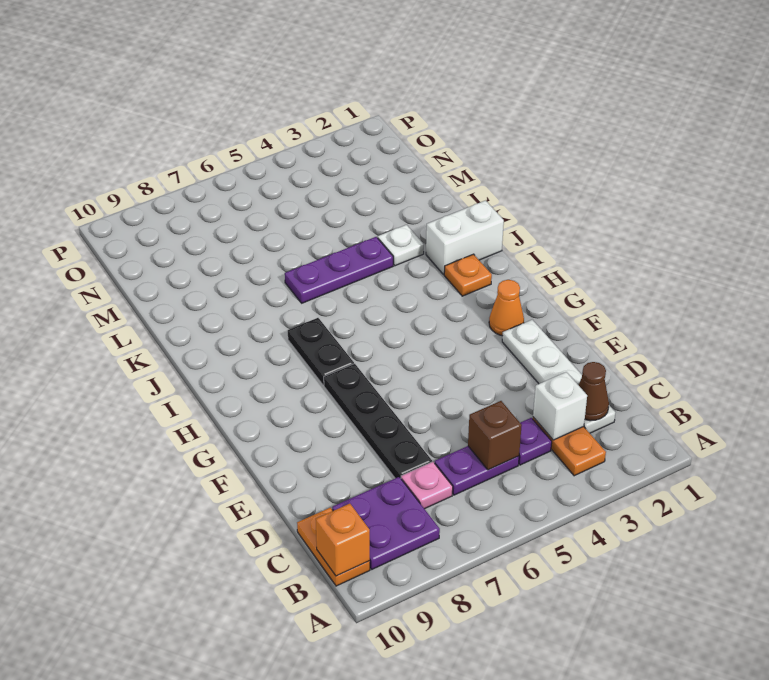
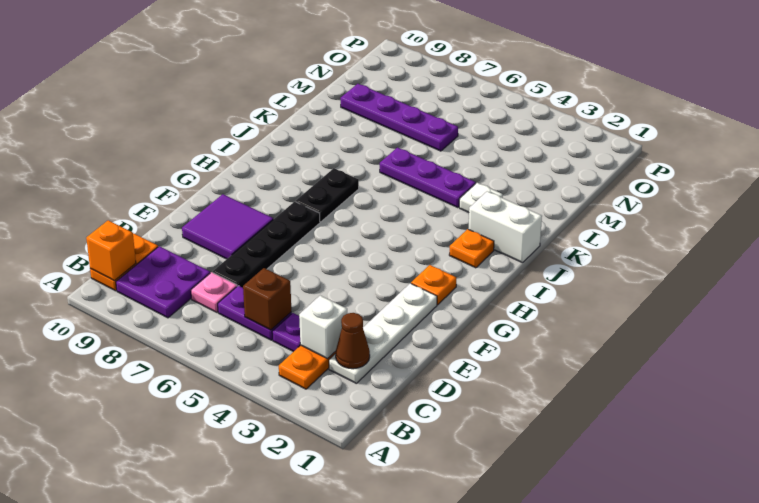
none -> purple tile E8:F9 level 1
orange cone G2 level 1 -> orange plate G2 level 1
none -> purple plate M6:M9 level 1

